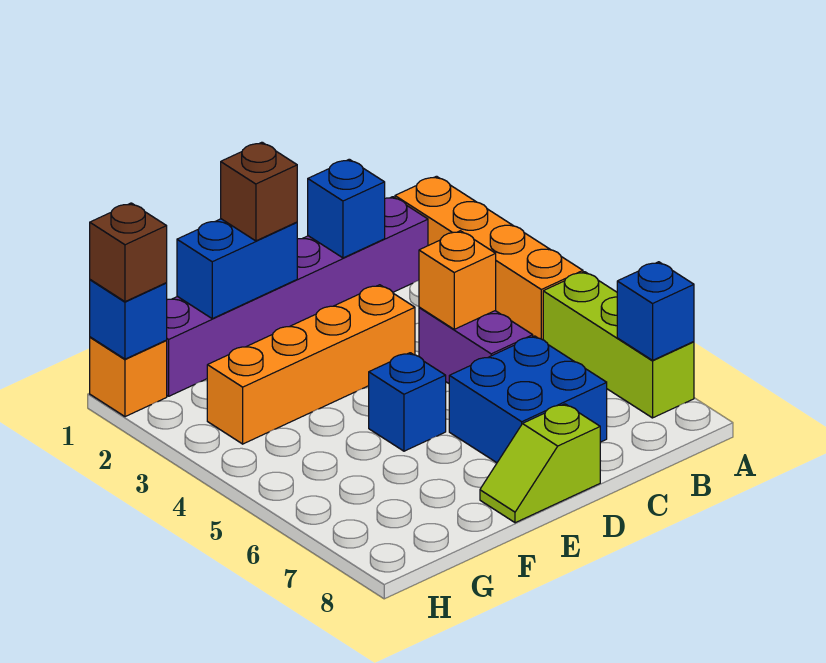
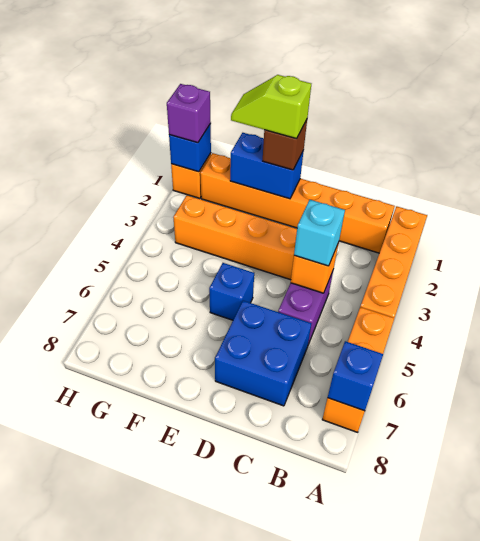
lime brick A5:A7 level 1 -> orange brick A5:A7 level 1
purple brick B1:G1 level 1 -> orange brick B1:G1 level 1
blue brick C1 level 2 -> none
none -> cyan brick C4 level 3
lime slope D8:E8 level 1 top D -> lime slope E1:F1 level 4 top E
brown brick H1 level 3 -> purple brick H1 level 3

